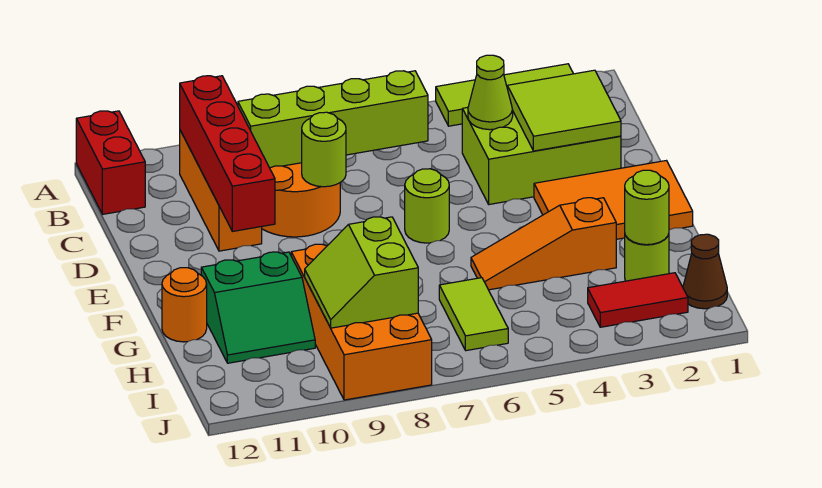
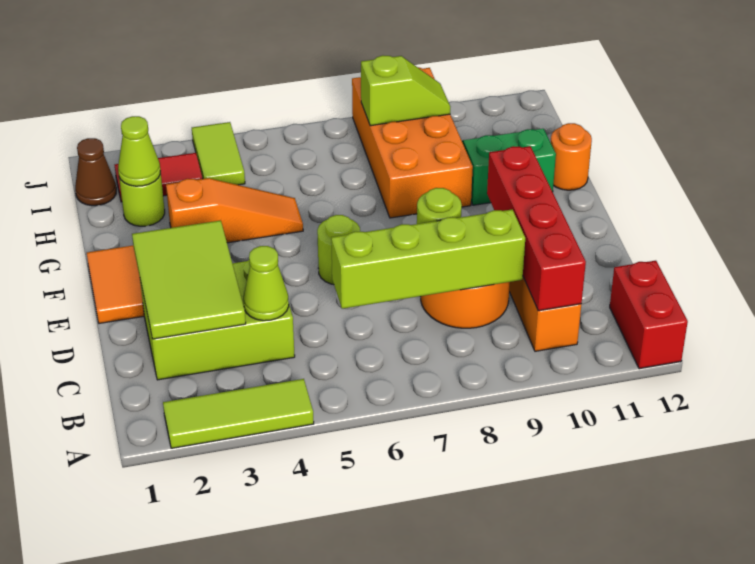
lime tile C2:D3 level 2 -> lime tile C2:E3 level 2
lime round brick H2 level 2 -> lime cone H2 level 2
lime tile H6:I6 level 1 -> lime tile I4:J4 level 1
lime slope H8:I9 level 2 top 8 -> lime slope I8:I9 level 2 top 8

